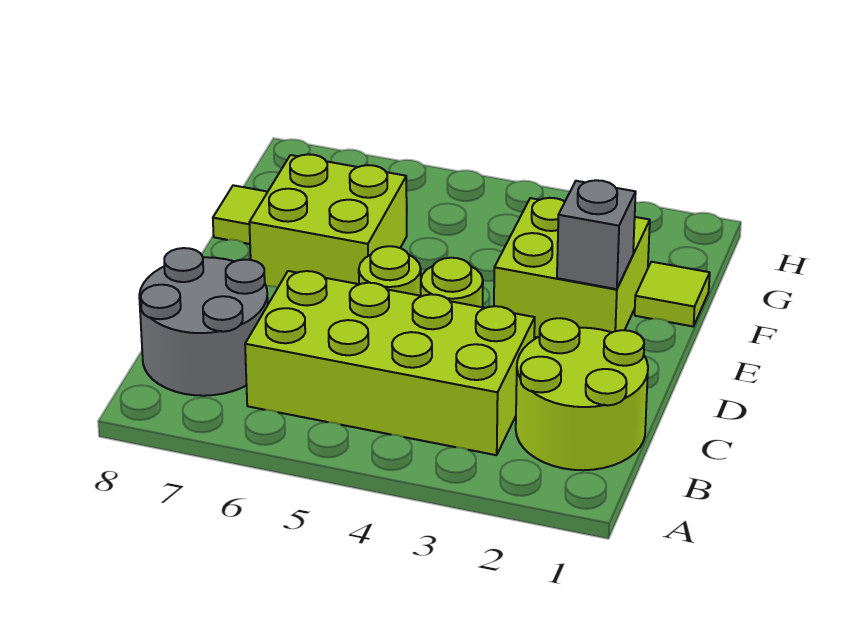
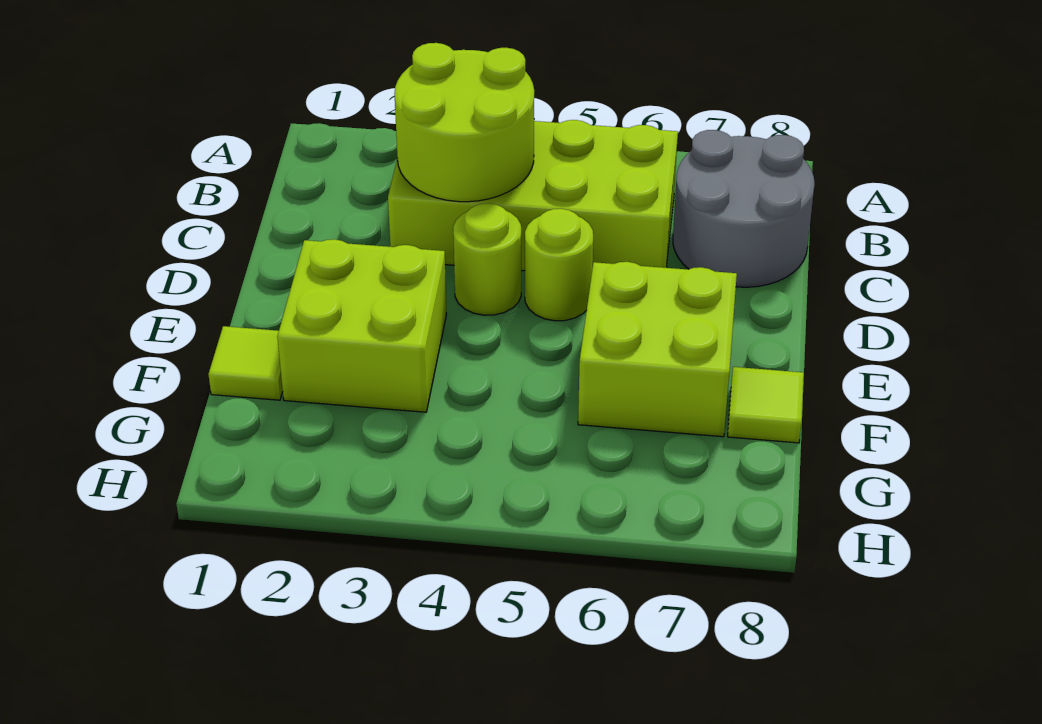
lime round brick B1:C2 level 1 -> lime round brick B3:C4 level 2
grey brick E2 level 2 -> none

